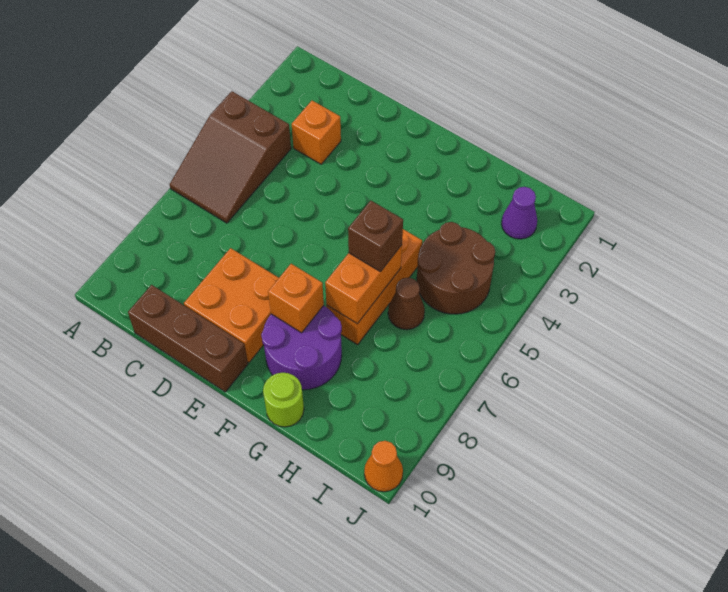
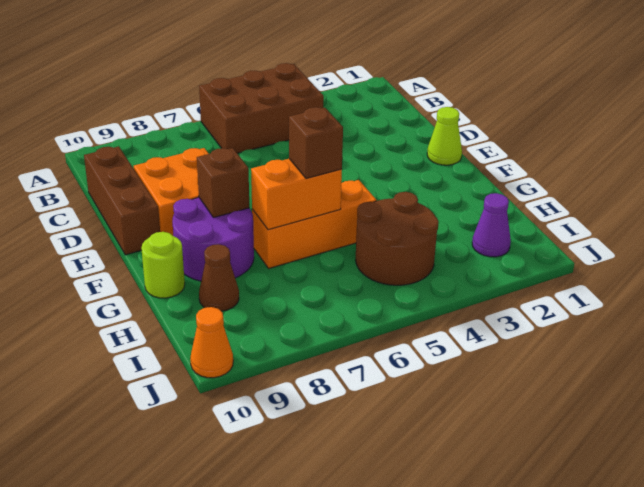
brown slope A4:B6 level 1 top 4 -> brown brick A4:B6 level 1
orange brick C3 level 1 -> none
none -> lime cone E1 level 1
orange brick F8 level 2 -> brown brick F8 level 2
brown cone H6 level 1 -> brown cone H9 level 1

